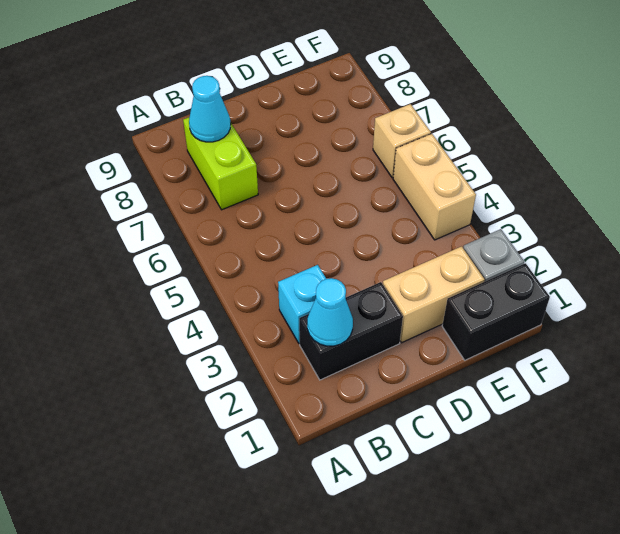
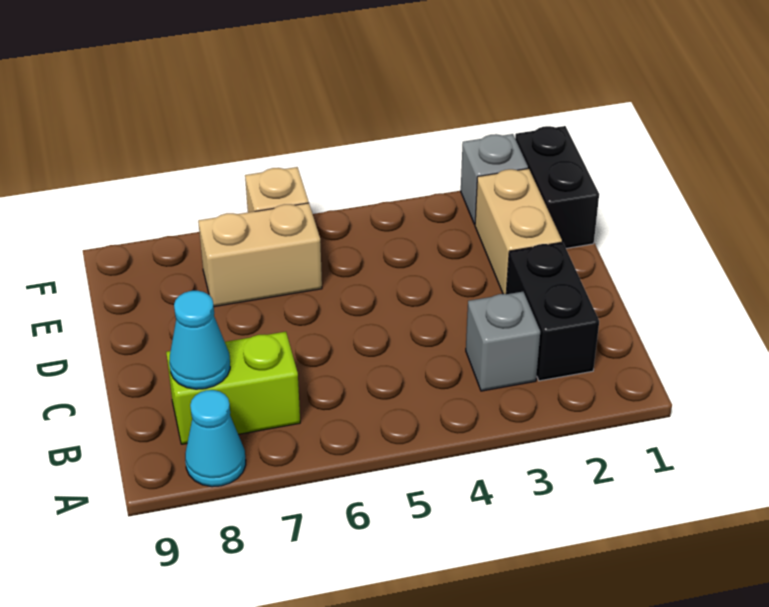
cyan cone B2 level 2 -> cyan cone A8 level 1
cyan brick B3 level 1 -> grey brick B3 level 1
tan brick F4:F5 level 1 -> tan brick E6:E7 level 1

